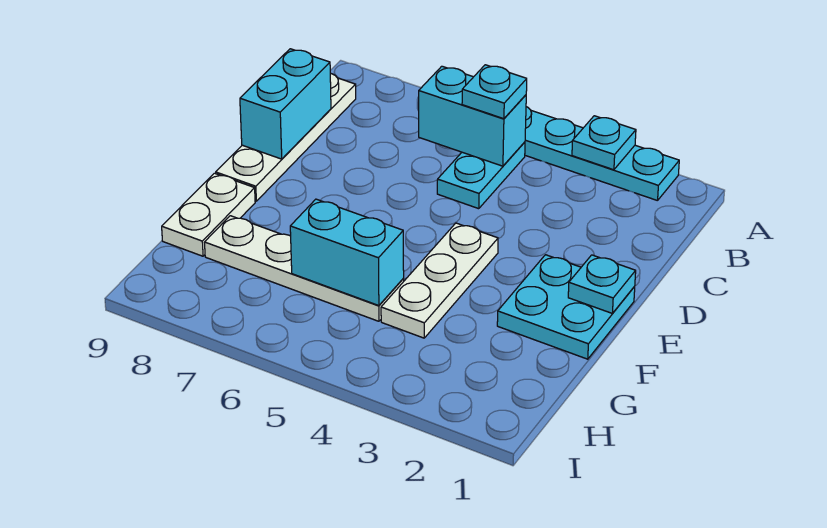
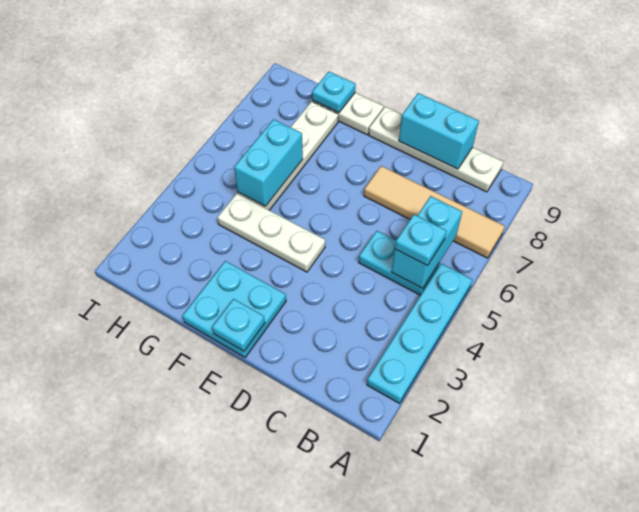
cyan plate A3 level 2 -> cyan plate G9 level 2
none -> tan tile A7:D7 level 1

